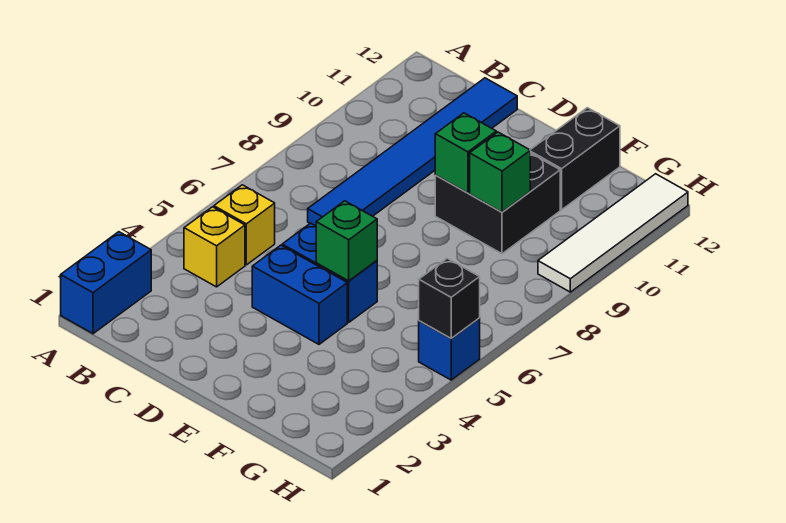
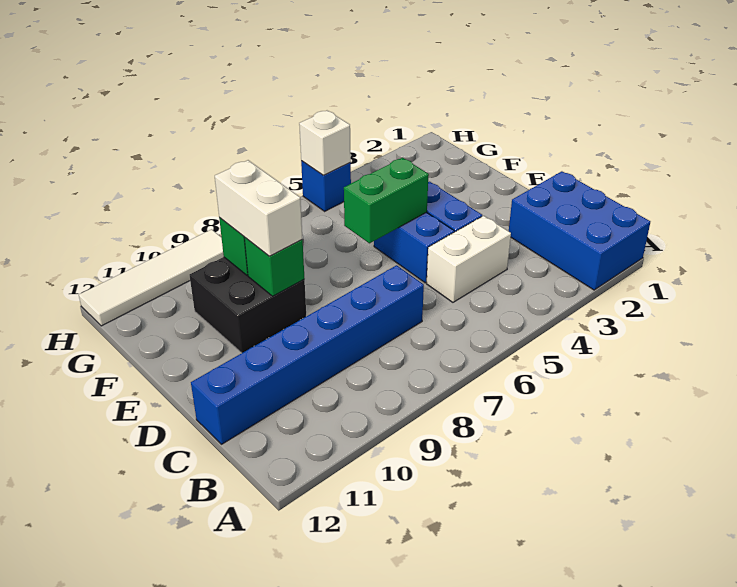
blue brick A1:A2 level 1 -> blue brick A1:C2 level 1
yellow brick B4 level 1 -> none
yellow brick B5 level 1 -> none
none -> white brick C4:C5 level 1
blue tile C7:C12 level 1 -> blue brick C7:C12 level 1
green brick E5 level 2 -> green brick E5:E6 level 2
none -> white brick E9:F9 level 3
black brick F11:F12 level 1 -> none
black brick H5 level 2 -> white brick H5 level 2

